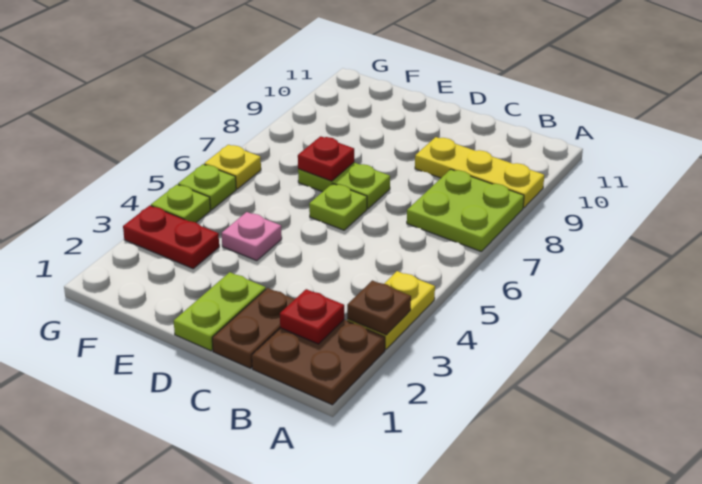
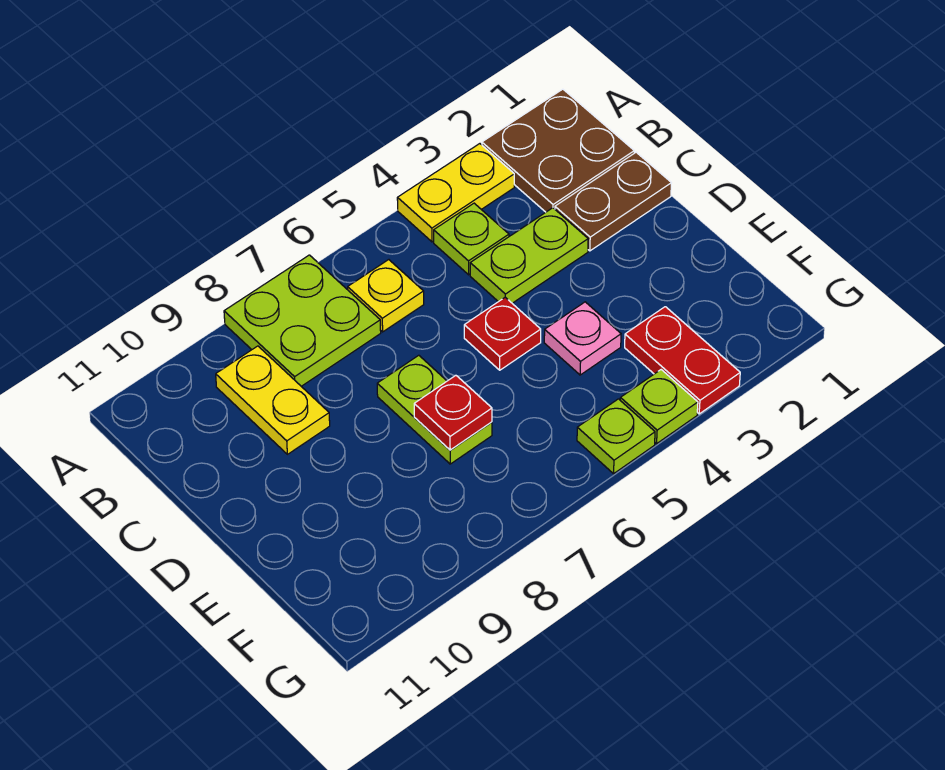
brown plate A3 level 2 -> none
yellow plate A9:C9 level 1 -> yellow plate B9:C9 level 1
red plate B2 level 2 -> red plate D5 level 1
lime plate D1:D2 level 1 -> lime plate C3:C4 level 1
lime plate D6 level 1 -> lime plate B4 level 1
yellow plate G6 level 1 -> yellow plate B6 level 1

